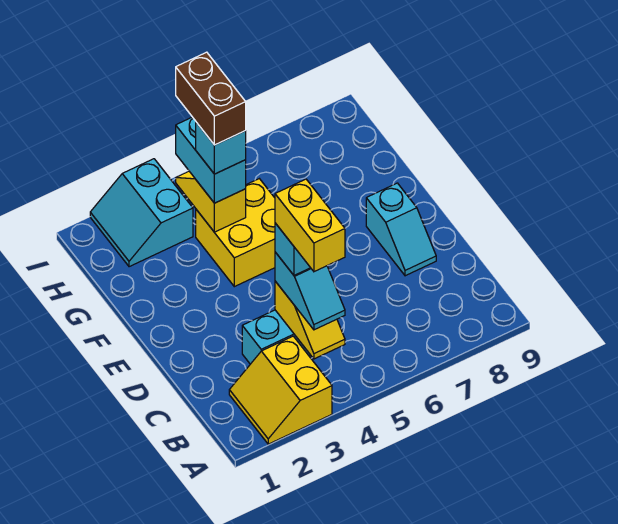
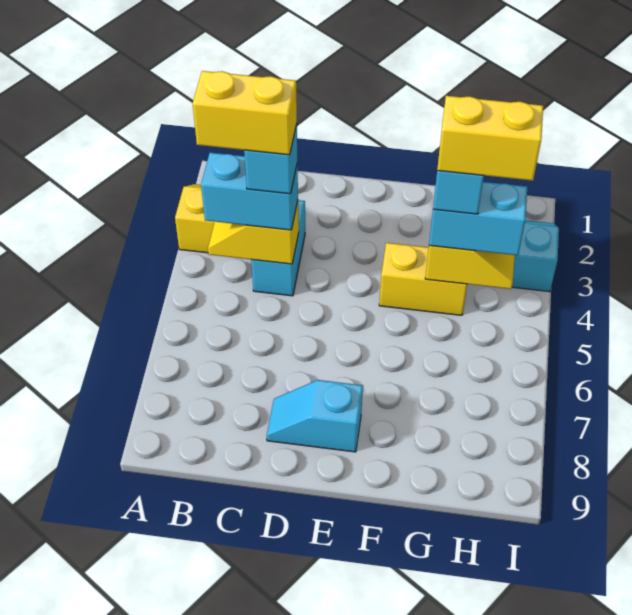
cyan slope B4:C4 level 3 top C -> cyan brick B4:C4 level 3
yellow brick F4:G5 level 1 -> yellow brick F4:G4 level 1
brown brick G4:H4 level 5 -> yellow brick G4:H4 level 5

